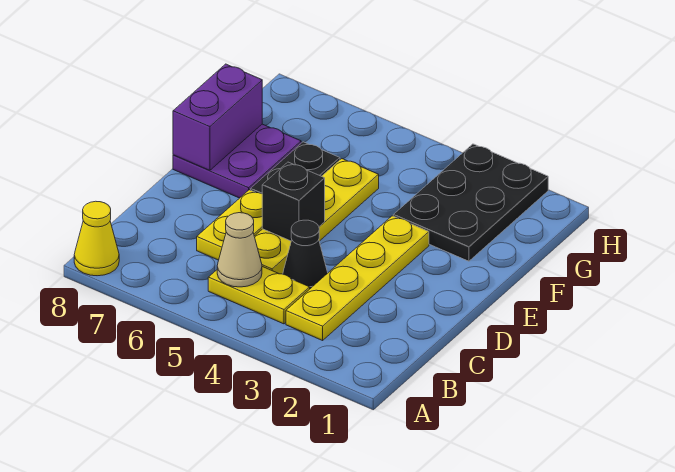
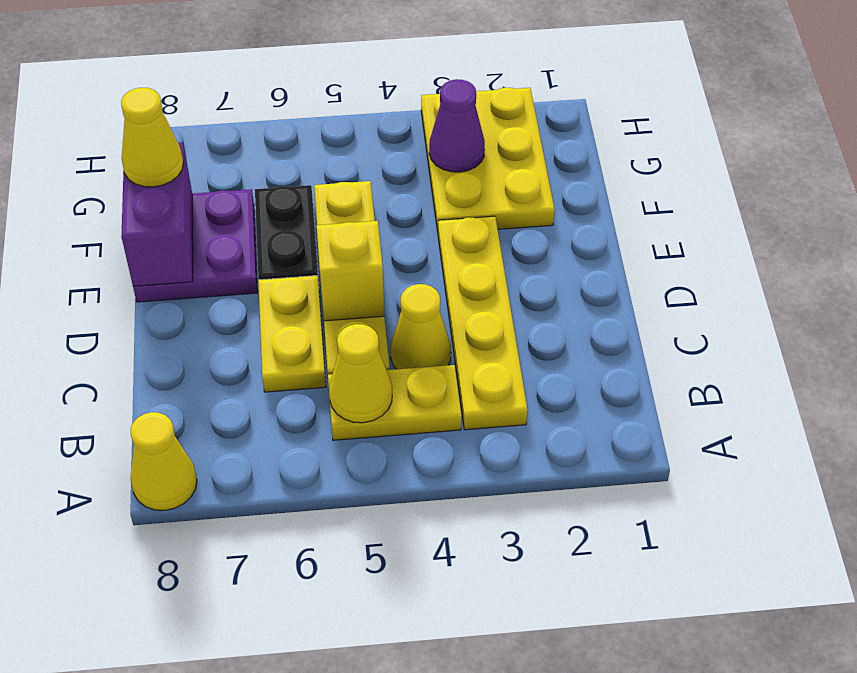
tan cone B5 level 2 -> yellow cone B5 level 2
black cone C4 level 1 -> yellow cone C4 level 1
black brick D5 level 2 -> yellow brick D5 level 2
black plate F2:H3 level 1 -> yellow plate F2:H3 level 1
none -> yellow cone F8 level 3
none -> purple cone G3 level 2

